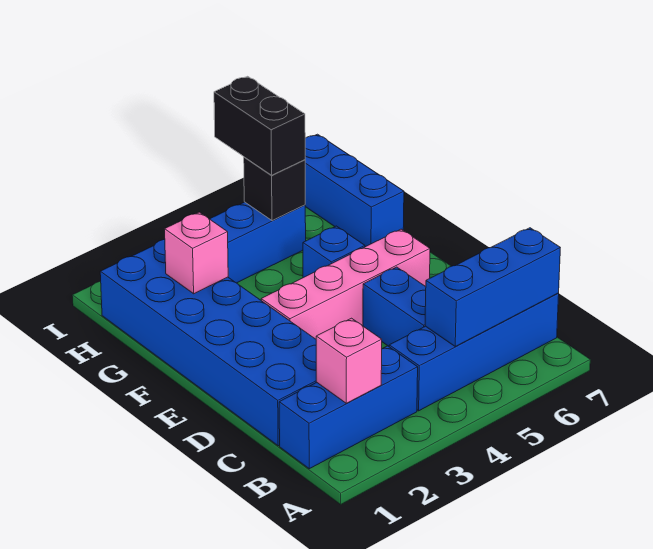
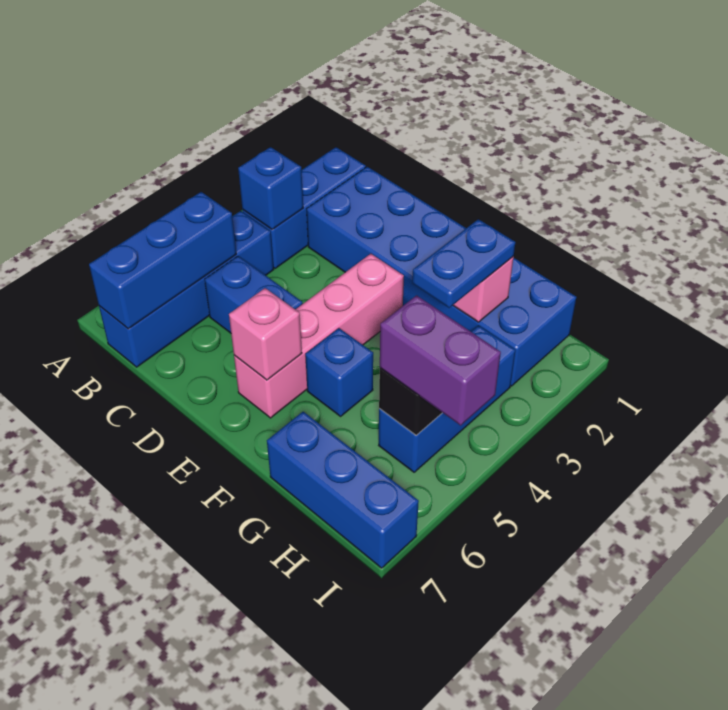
pink brick B2 level 2 -> pink brick E6 level 2
none -> blue brick B3 level 2
none -> blue plate G2:G3 level 3
black brick H5:I5 level 3 -> purple brick H5:I5 level 3

